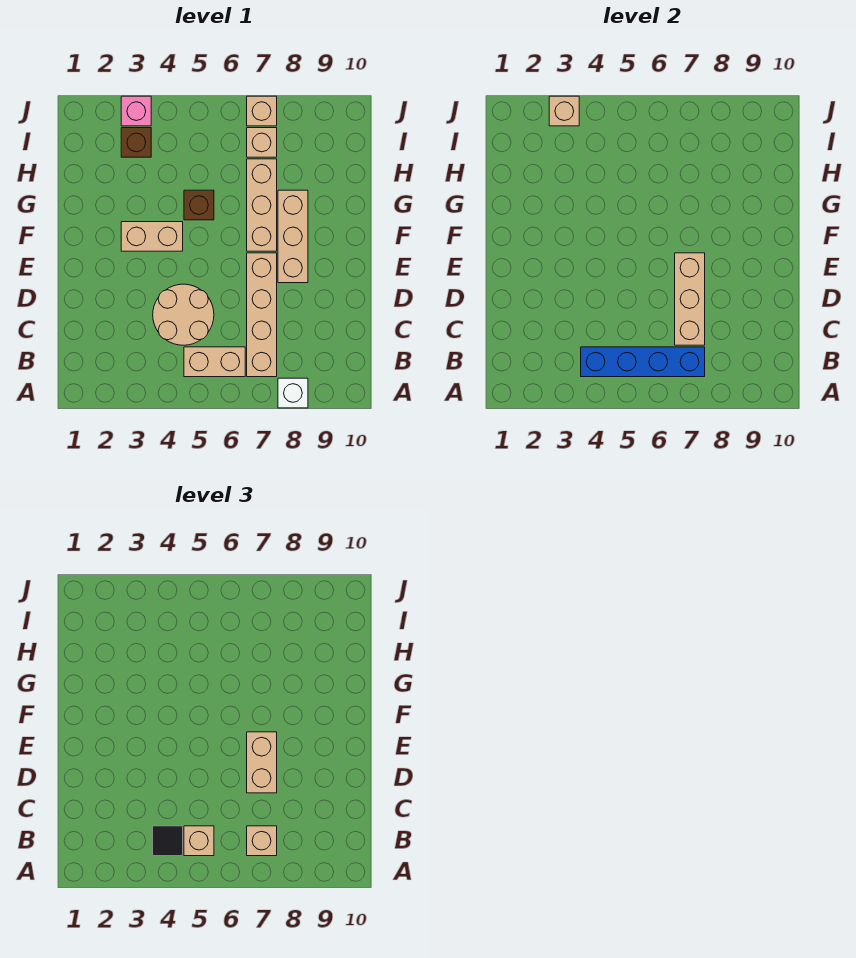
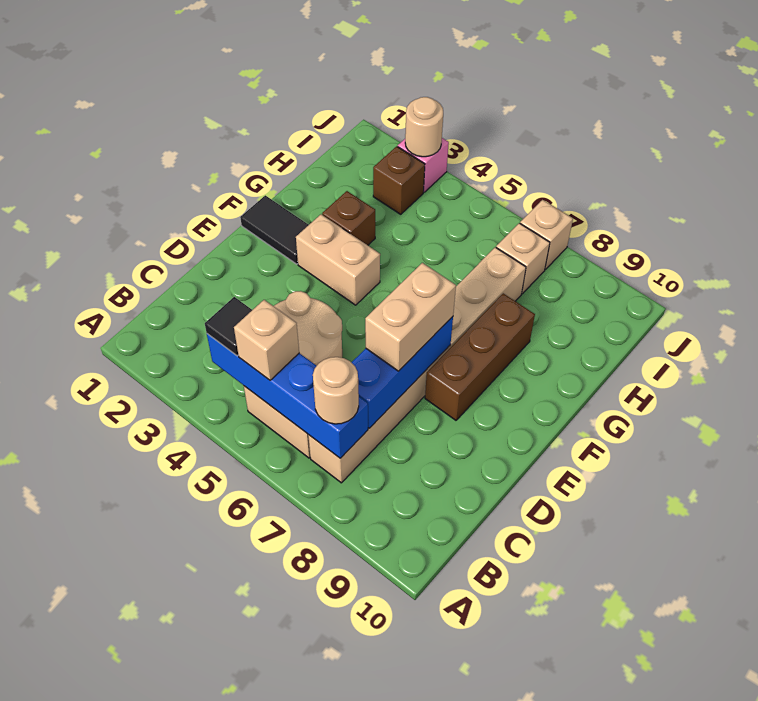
white brick A8 level 1 -> none
tan brick B7 level 3 -> tan round brick B7 level 3
tan brick C7:E7 level 2 -> blue brick C7:E7 level 2
tan brick E8:G8 level 1 -> brown brick E8:G8 level 1
none -> black tile F1:F2 level 1
brown brick G5 level 1 -> brown brick G3 level 1
tan brick J3 level 2 -> tan round brick J3 level 2

